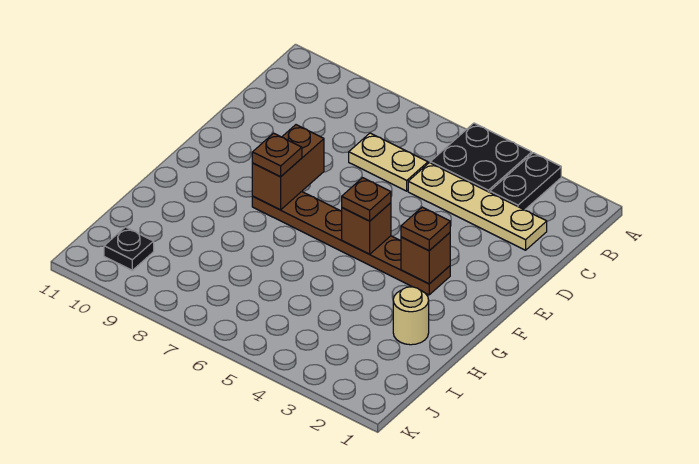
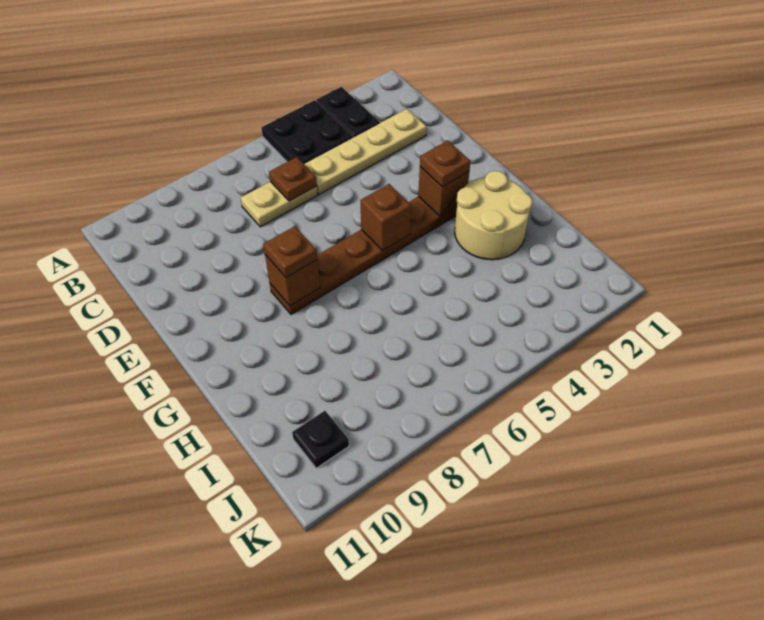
brown brick E8:F8 level 2 -> brown brick F8 level 2
brown plate F5 level 3 -> brown plate C6 level 2
tan round brick H2 level 1 -> tan round brick G2:H3 level 1

